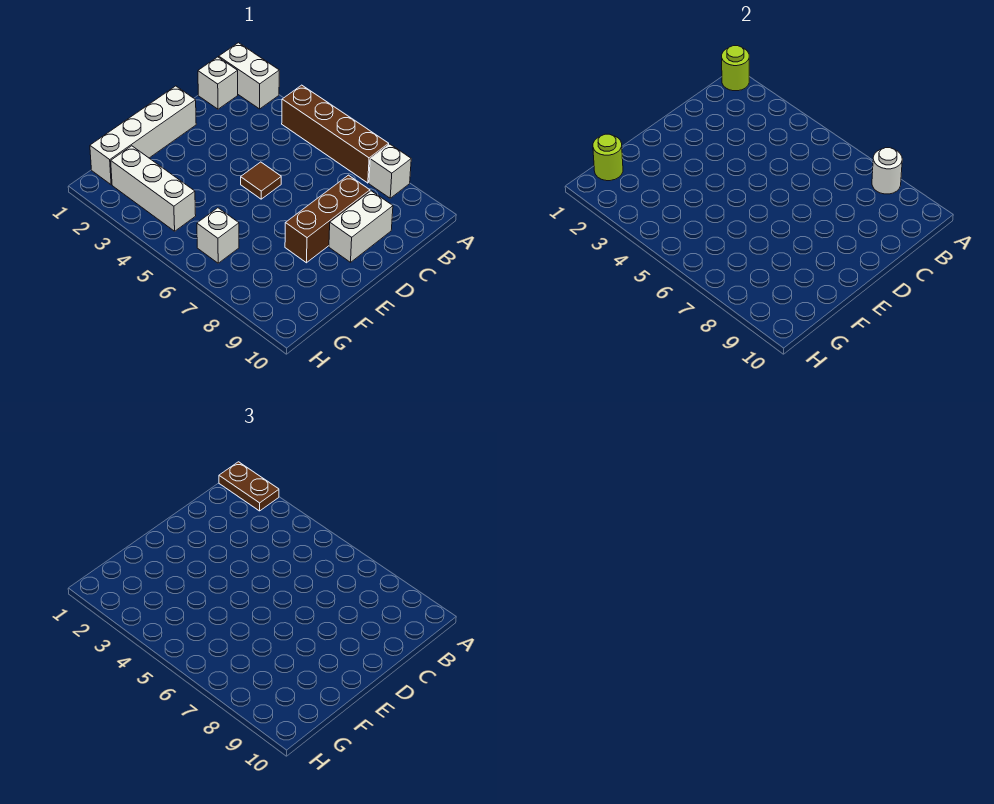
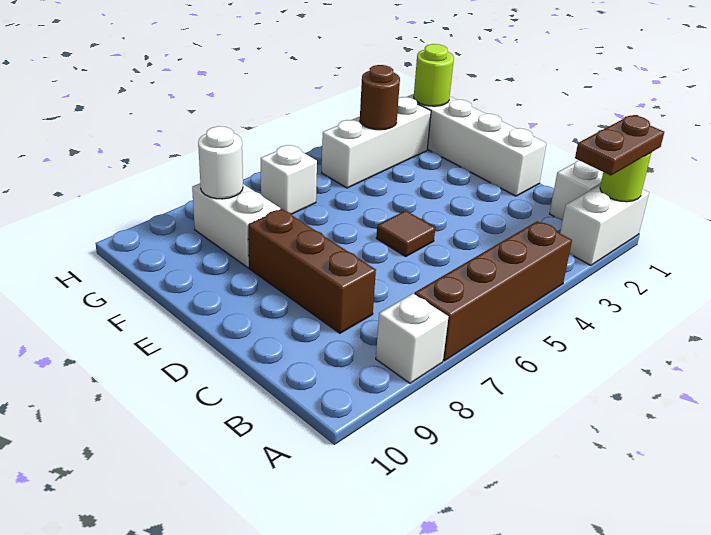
white round brick A8 level 2 -> white round brick G8 level 2
white brick C9:D9 level 1 -> white brick F8:G8 level 1
none -> brown round brick G3 level 2

